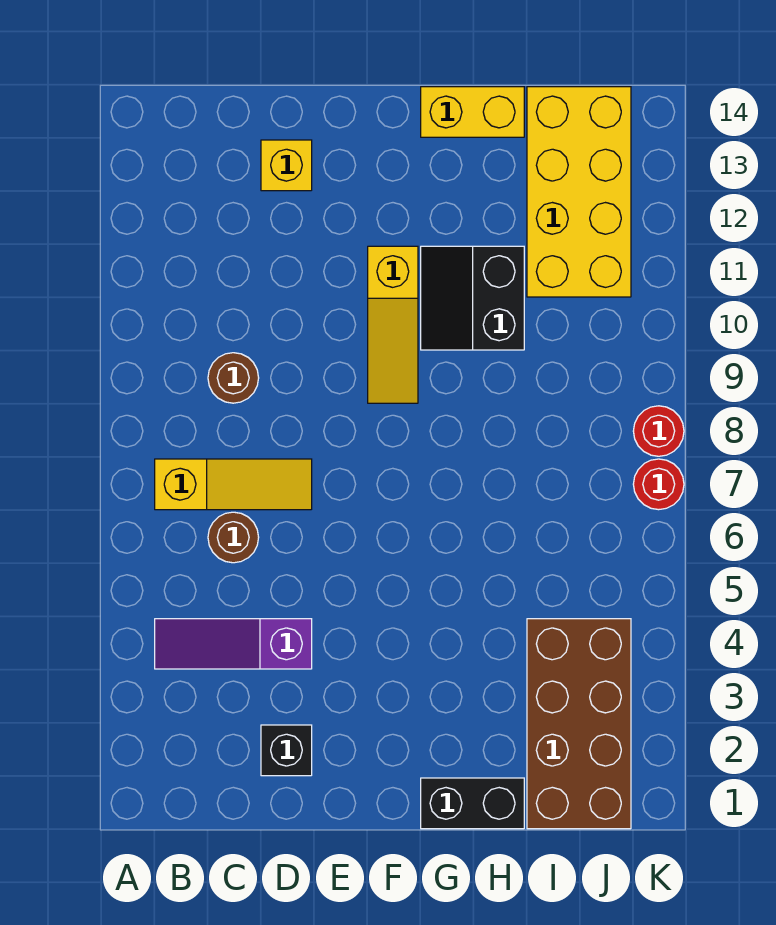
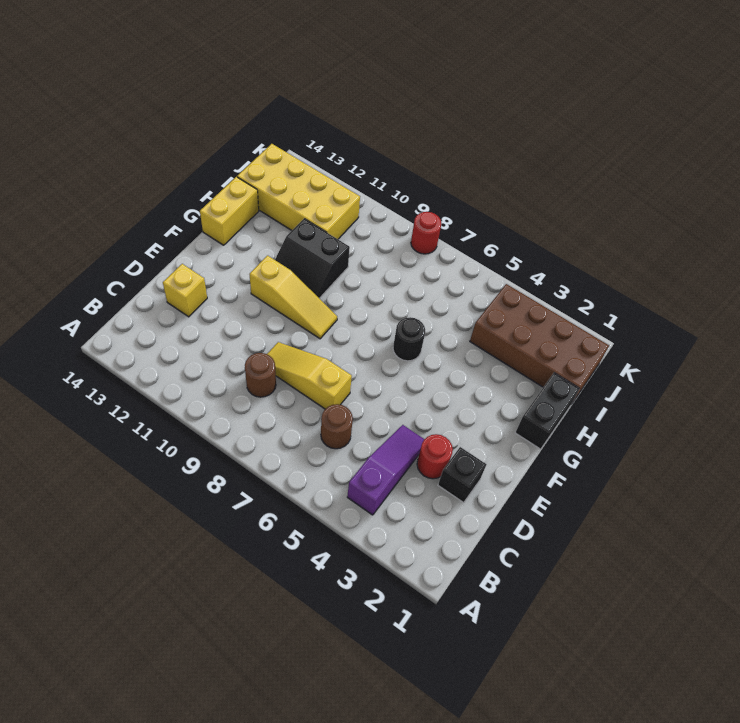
purple slope B4:D4 level 1 top D -> purple slope B4:D4 level 1 top B
yellow slope B7:D7 level 1 top B -> yellow slope D7:D9 level 1 top 7
none -> black round brick G6 level 1
red round brick K7 level 1 -> red round brick D3 level 1

